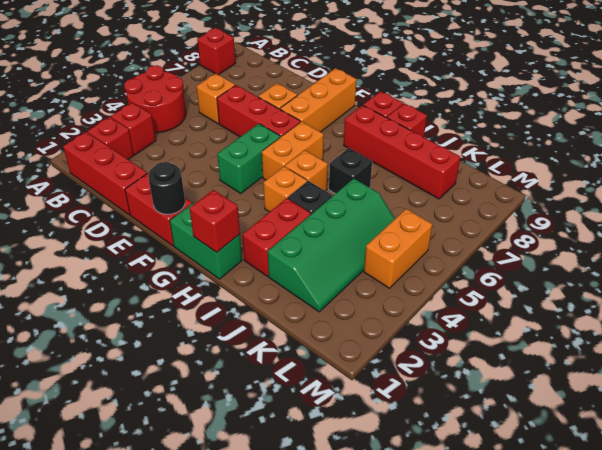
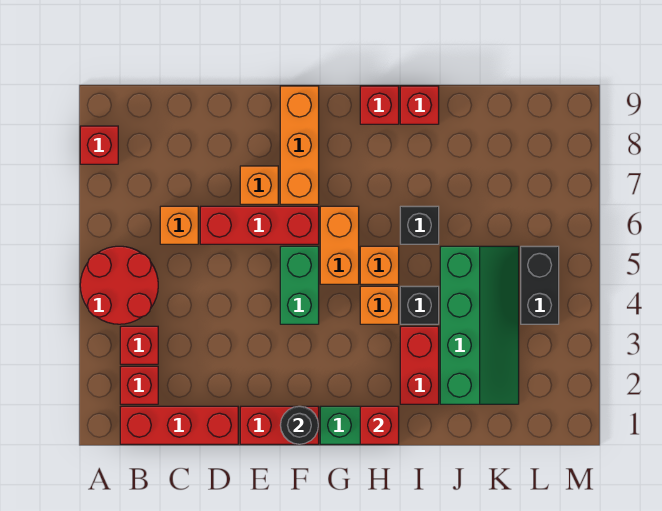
red brick H8:K8 level 1 -> none
orange brick L4:L5 level 1 -> black brick L4:L5 level 1

